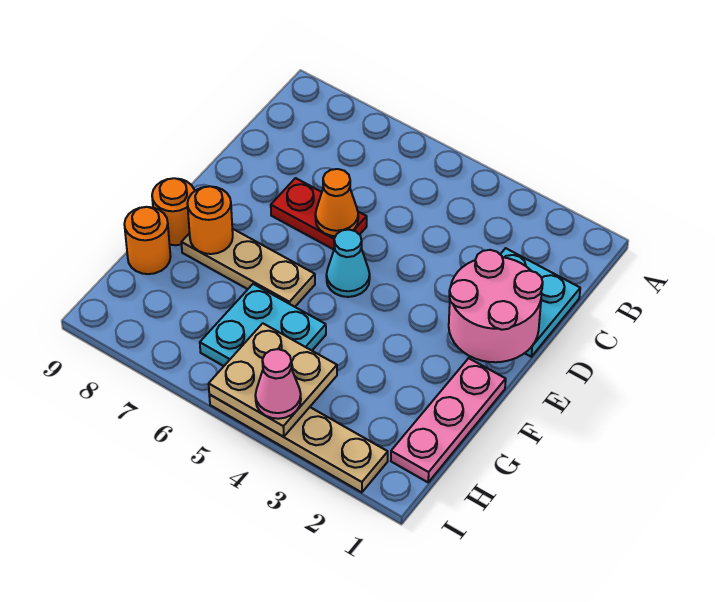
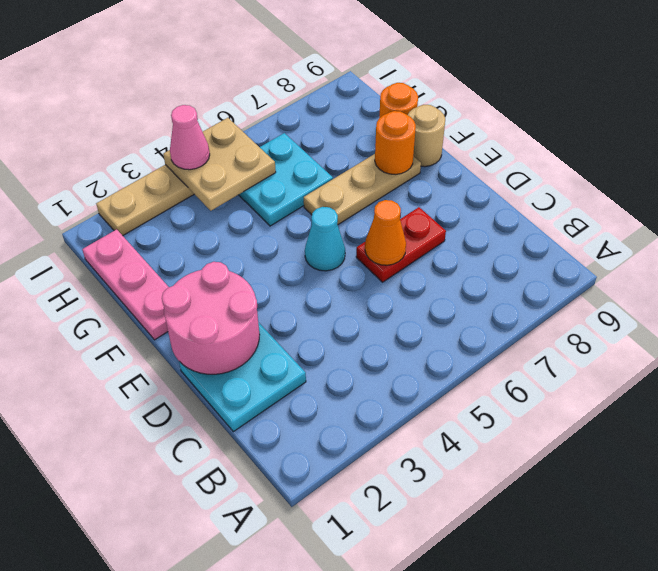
orange round brick F9 level 1 -> tan round brick F9 level 1

